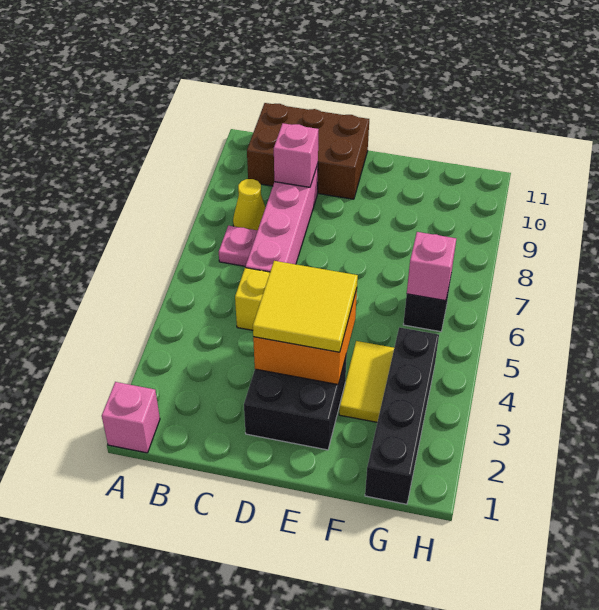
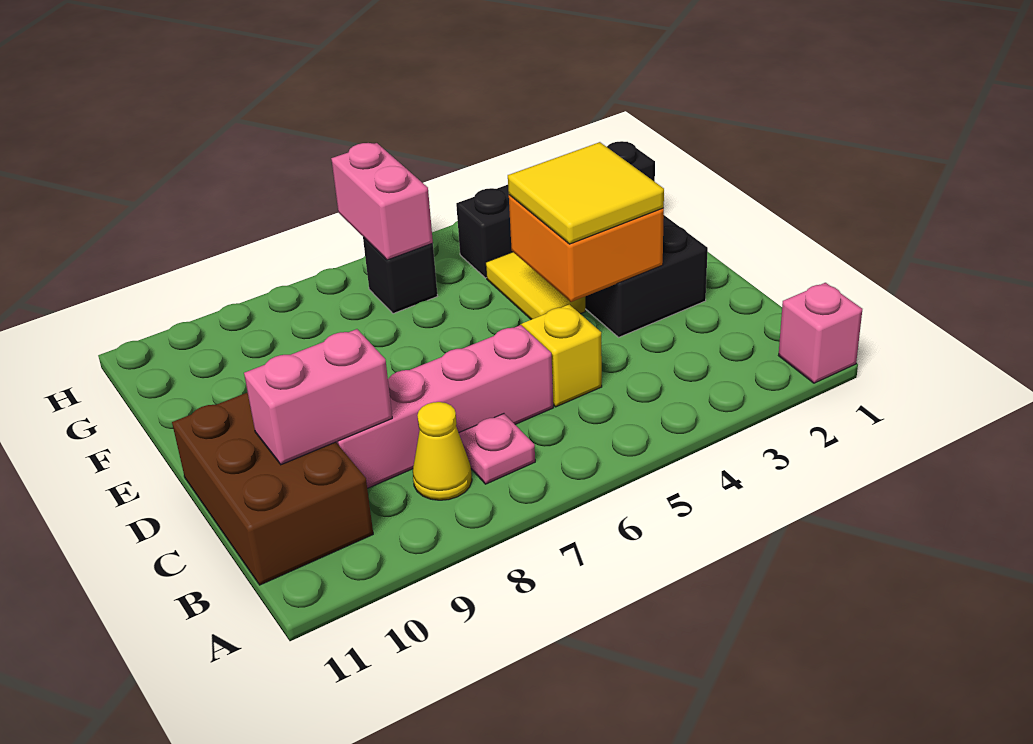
pink brick C9 level 2 -> pink brick C9:C10 level 2
yellow tile F3:F4 level 1 -> yellow tile E4:F4 level 1
pink brick G6 level 2 -> pink brick G6:H6 level 2

